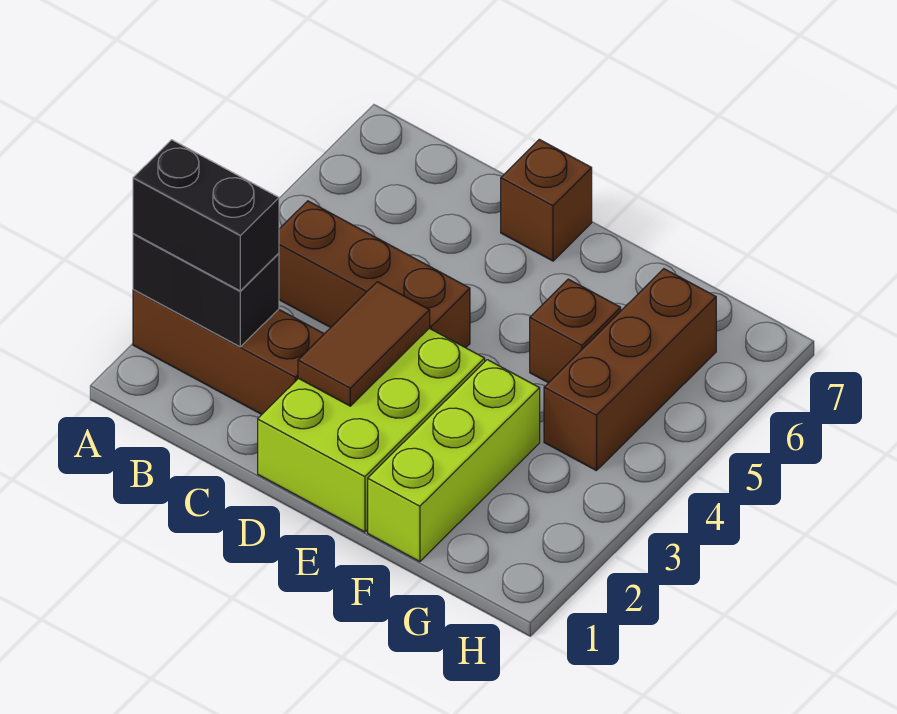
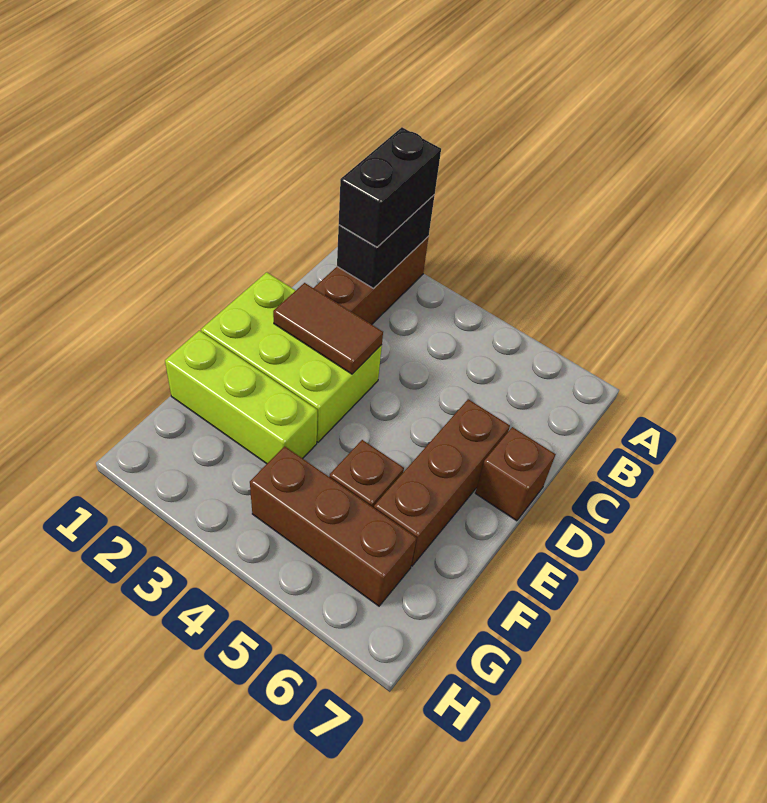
brown brick B4:D4 level 1 -> brown brick D6:F6 level 1

